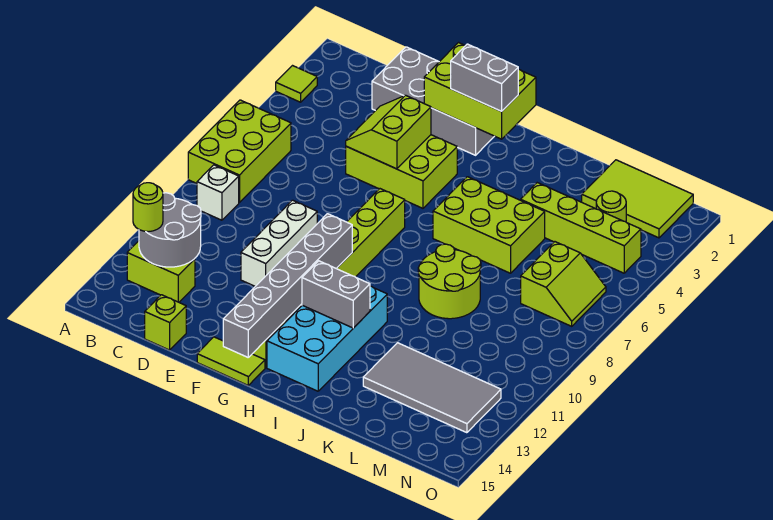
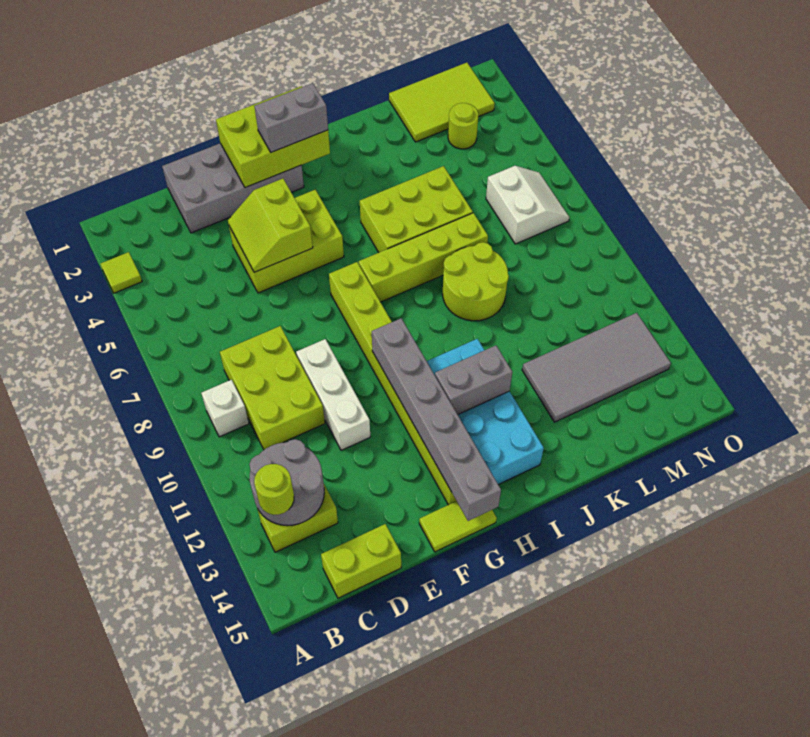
lime brick A6:B8 level 1 -> lime brick C8:D10 level 1
lime brick D15 level 1 -> lime brick C15:D15 level 1
lime brick K4:N4 level 1 -> lime brick H7:K7 level 1
lime slope M6:N7 level 1 top M -> white slope M6:N7 level 1 top M

